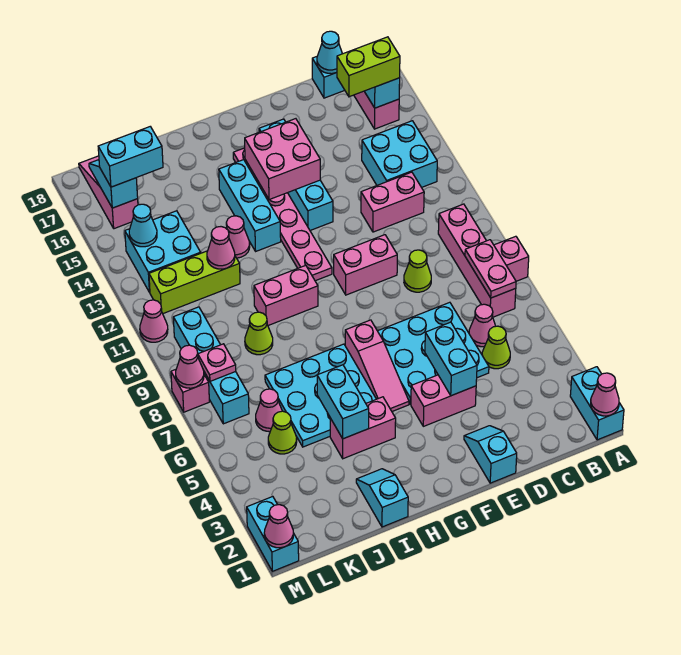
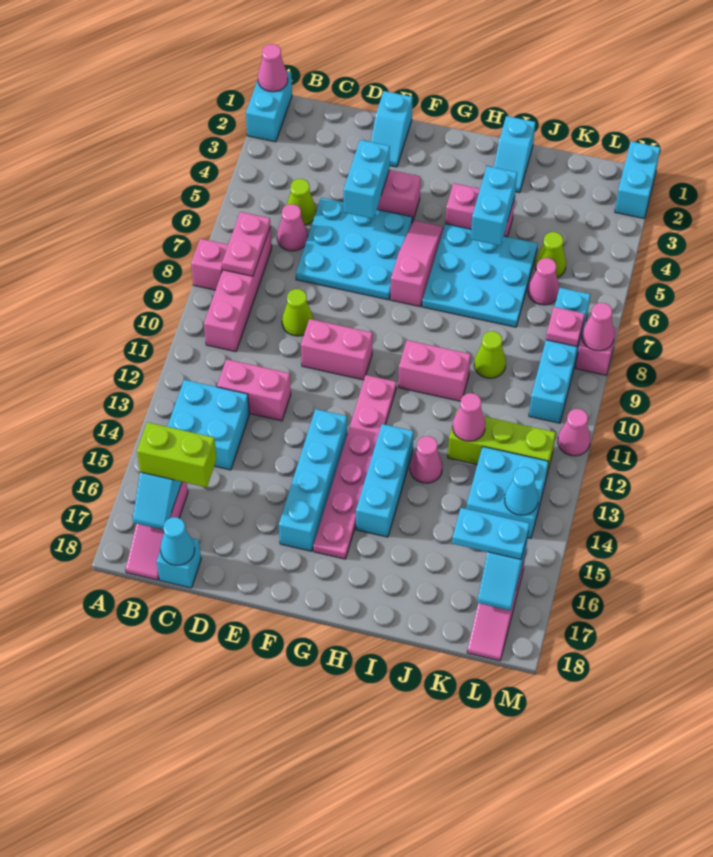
pink brick F14:G15 level 2 -> none
cyan brick K16:L16 level 3 -> cyan plate K16:L16 level 3
pink cone M1 level 2 -> none

